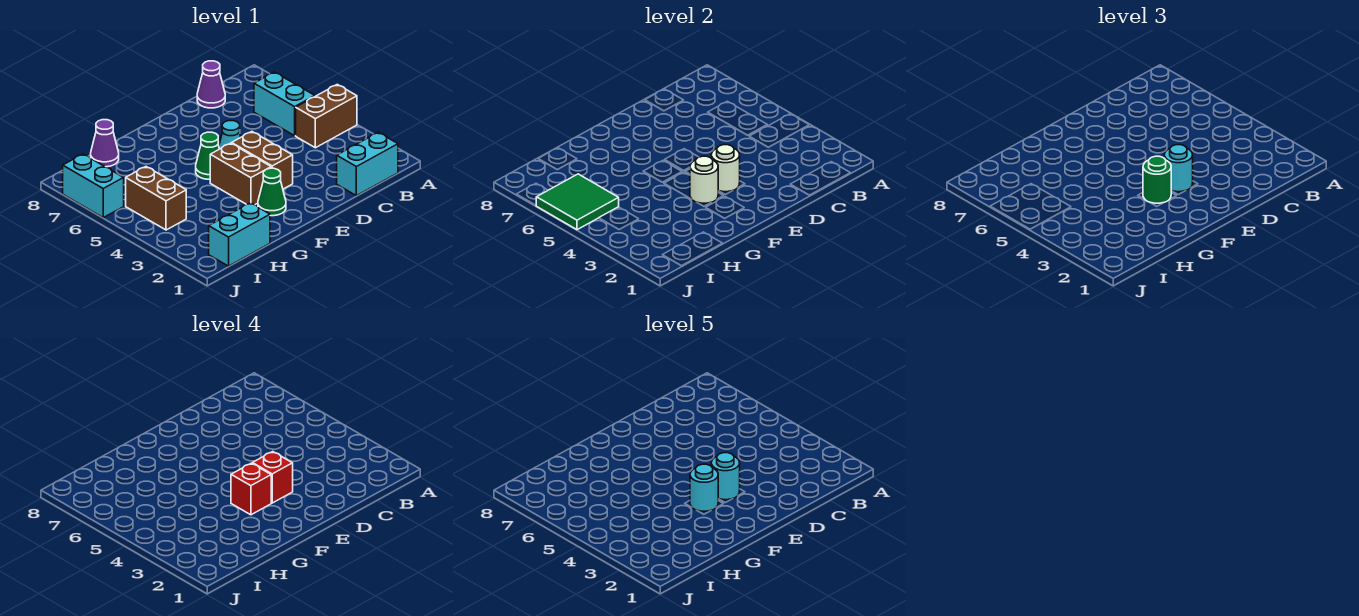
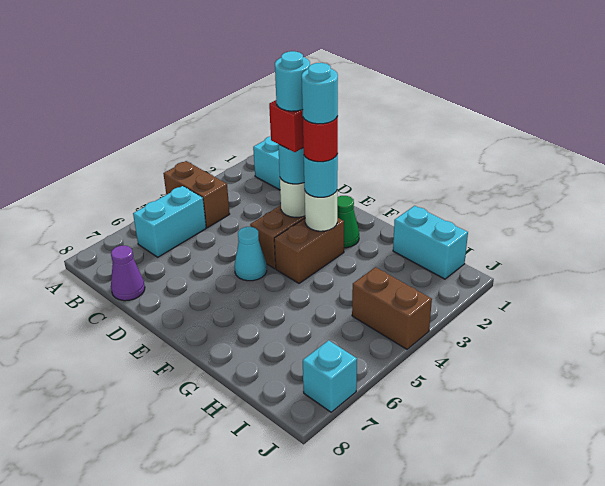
green round brick F3 level 3 -> cyan round brick F3 level 3
red brick F3 level 4 -> red round brick F3 level 4
green cone F5 level 1 -> none
purple cone H8 level 1 -> none
brown brick I4:I5 level 1 -> brown brick I4:J4 level 1
green tile I5:J6 level 2 -> none
cyan brick J6:J7 level 1 -> cyan brick J7 level 1

